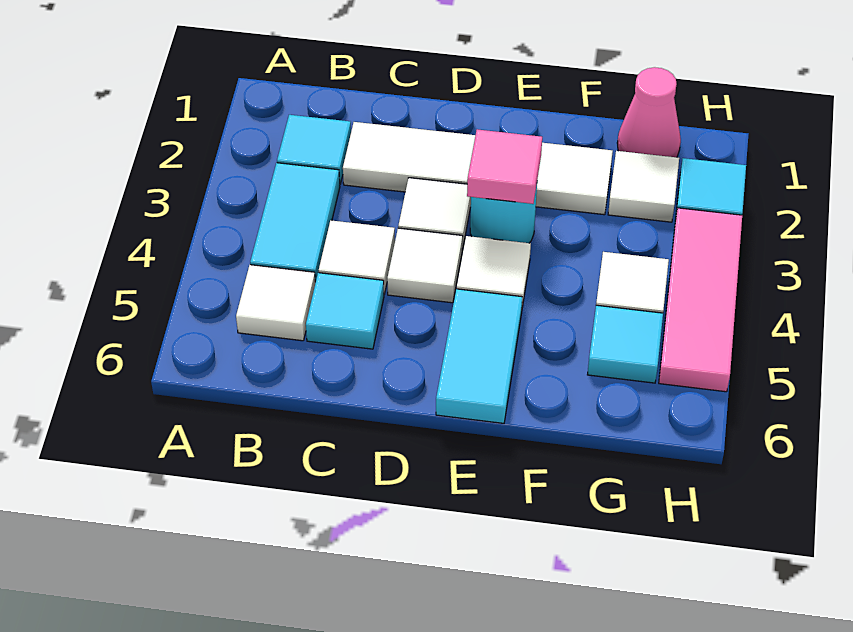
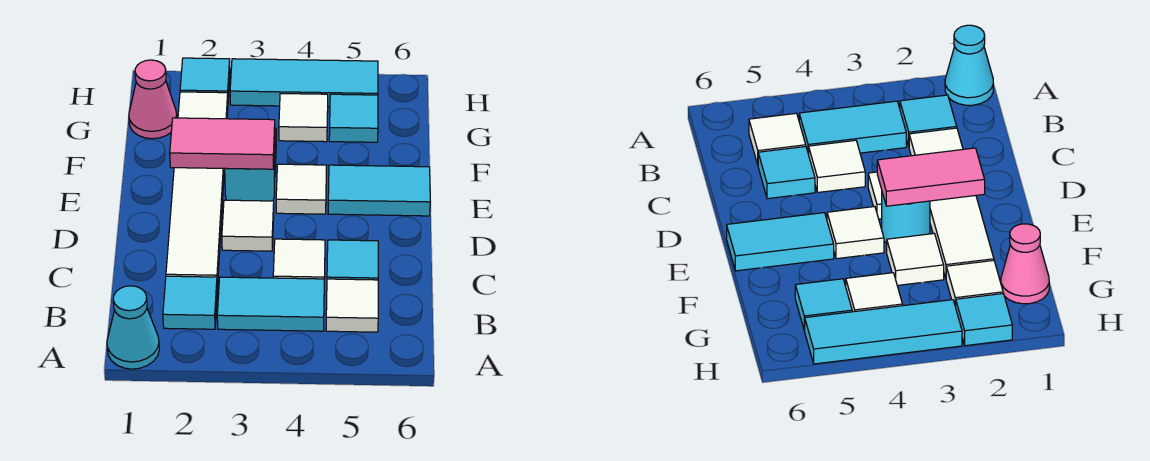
none -> cyan cone A1 level 1
white tile D4 level 1 -> white tile F3 level 1
pink tile E3 level 2 -> pink tile E2:E3 level 2
pink tile H3:H5 level 1 -> cyan tile H3:H5 level 1

